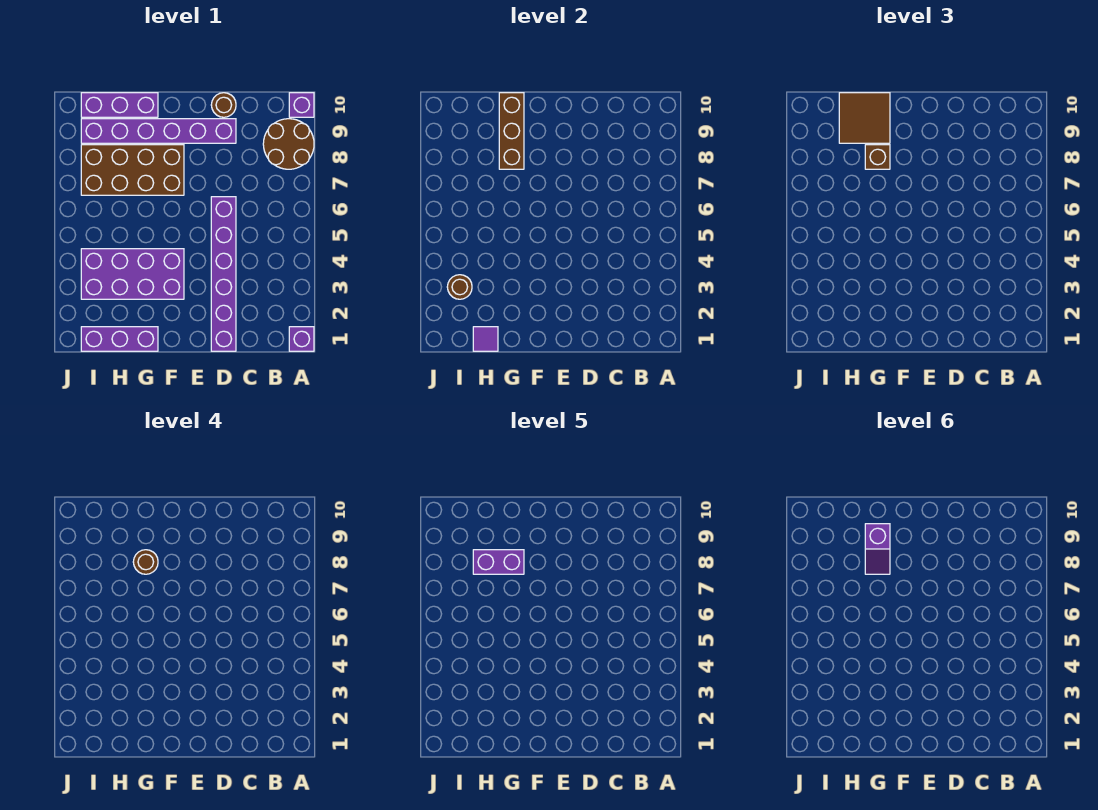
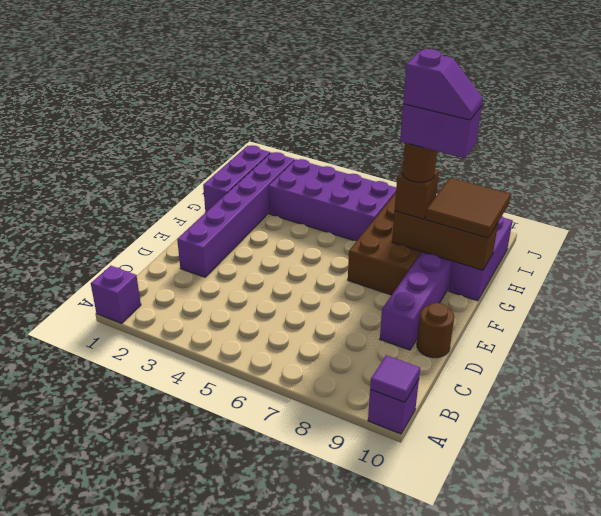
brown round brick A8:B9 level 1 -> none
purple brick D1:D6 level 1 -> purple brick D2:I2 level 1
purple brick F3:I4 level 1 -> purple brick H3:I6 level 1
purple brick G8:H8 level 5 -> purple brick G8:G9 level 5
purple slope G8:G9 level 6 top 9 -> purple slope G8:G9 level 6 top 8
purple tile H1 level 2 -> purple tile A10 level 2
brown round brick I3 level 2 -> none

